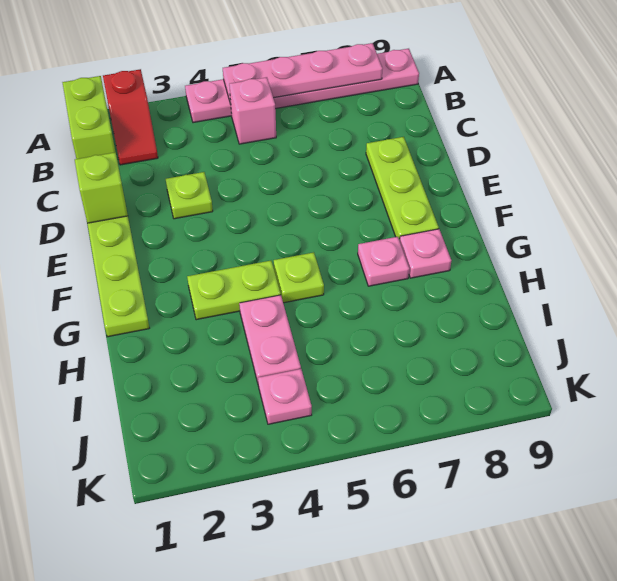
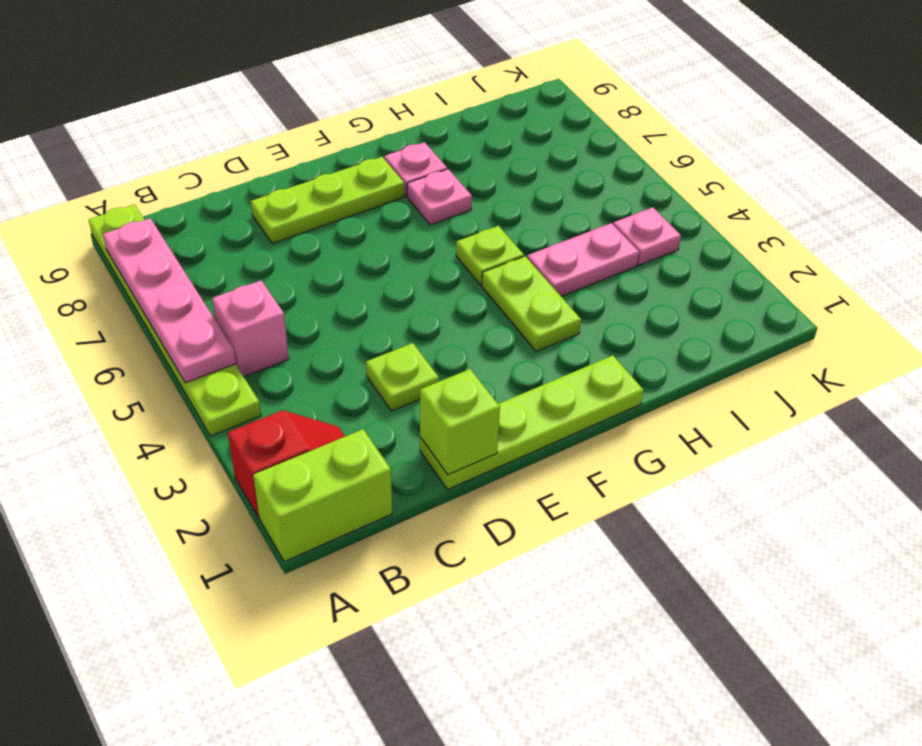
pink plate A4:A9 level 1 -> lime plate A4:A9 level 1

